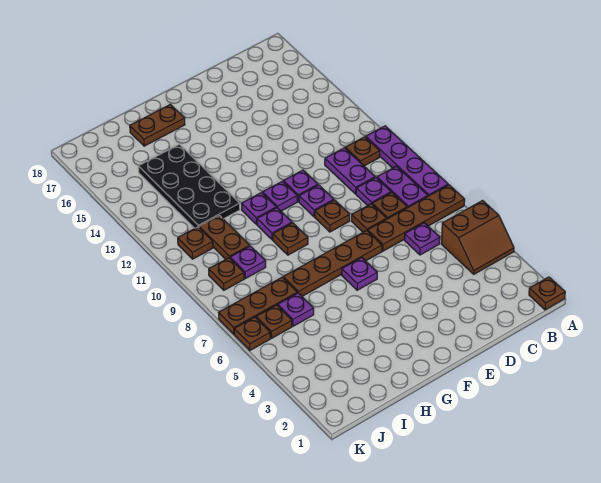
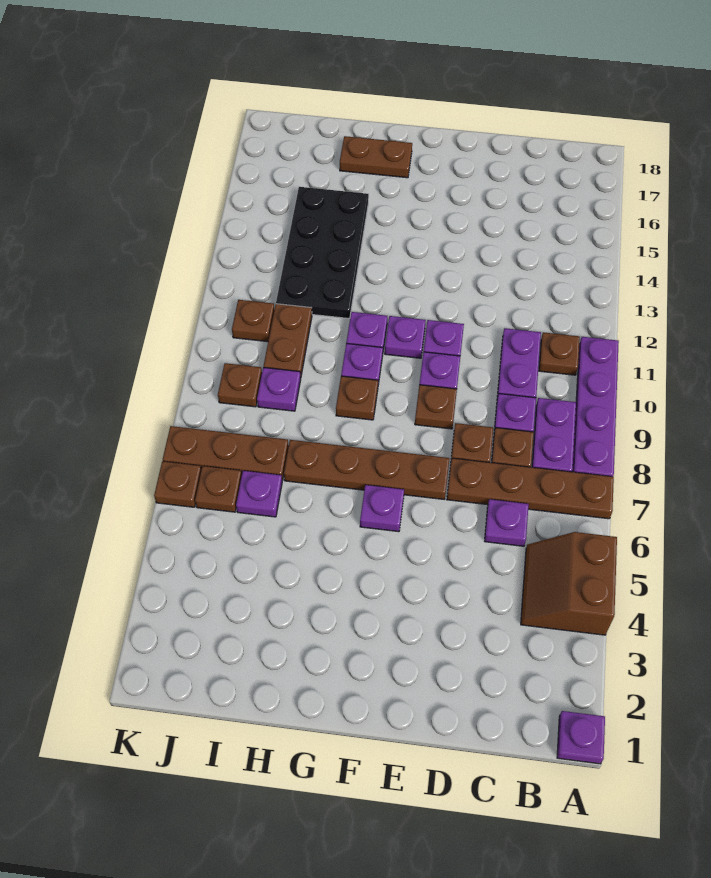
brown plate A1 level 1 -> purple plate A1 level 1
brown slope A4:B5 level 1 top 5 -> brown slope A4:B5 level 1 top A

